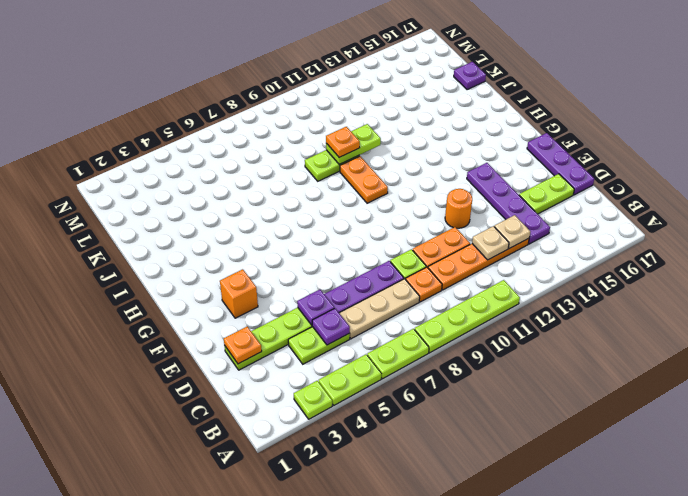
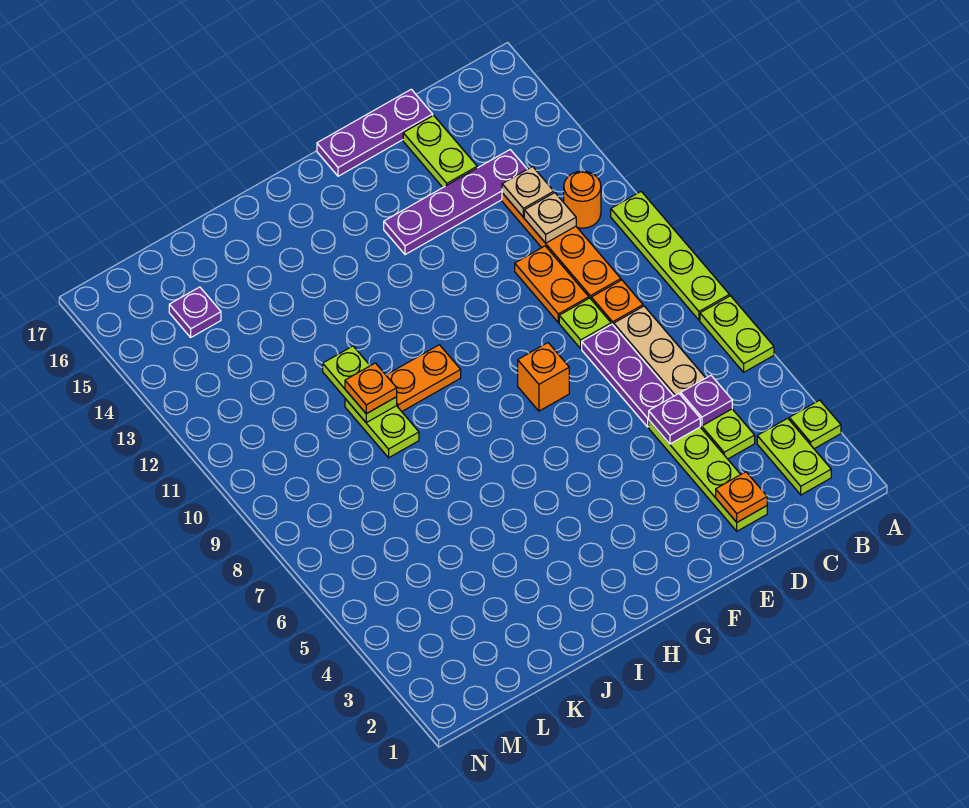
lime plate A4:A5 level 1 -> lime plate B2:B3 level 1
orange round brick E12 level 1 -> orange round brick B12 level 1
orange brick F3 level 1 -> orange brick F8 level 1
purple plate K17 level 1 -> purple plate L15 level 1

